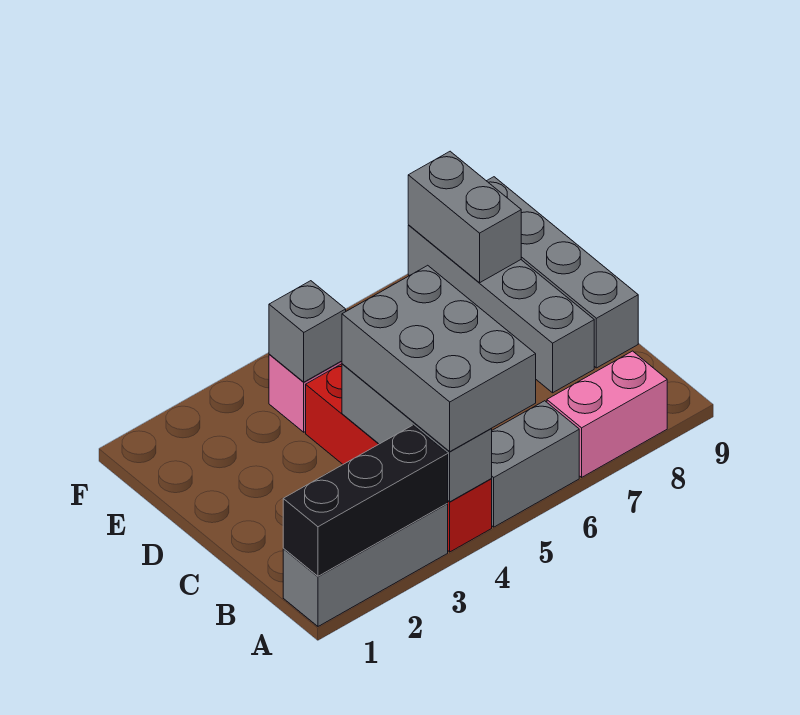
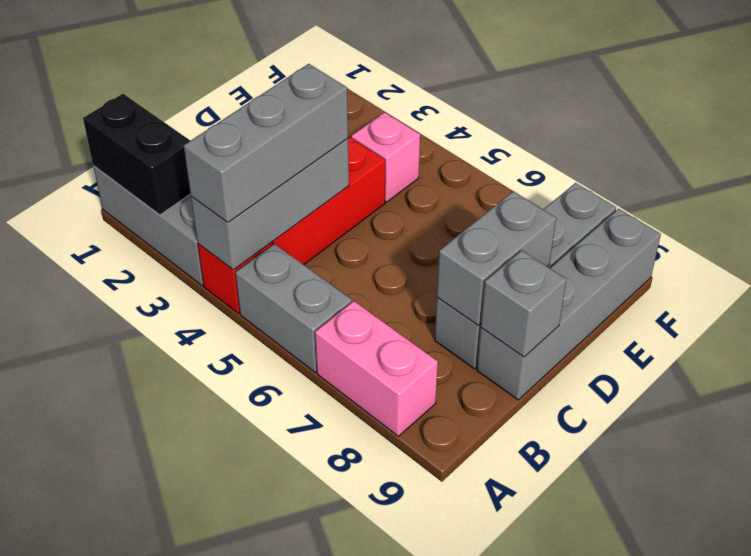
black brick A1:A3 level 2 -> black brick A1:A2 level 2
grey brick A4:C5 level 3 -> grey brick A4:C4 level 3
grey brick E4 level 2 -> grey brick C9 level 2
grey brick E8:F8 level 2 -> grey brick C8:D8 level 2

